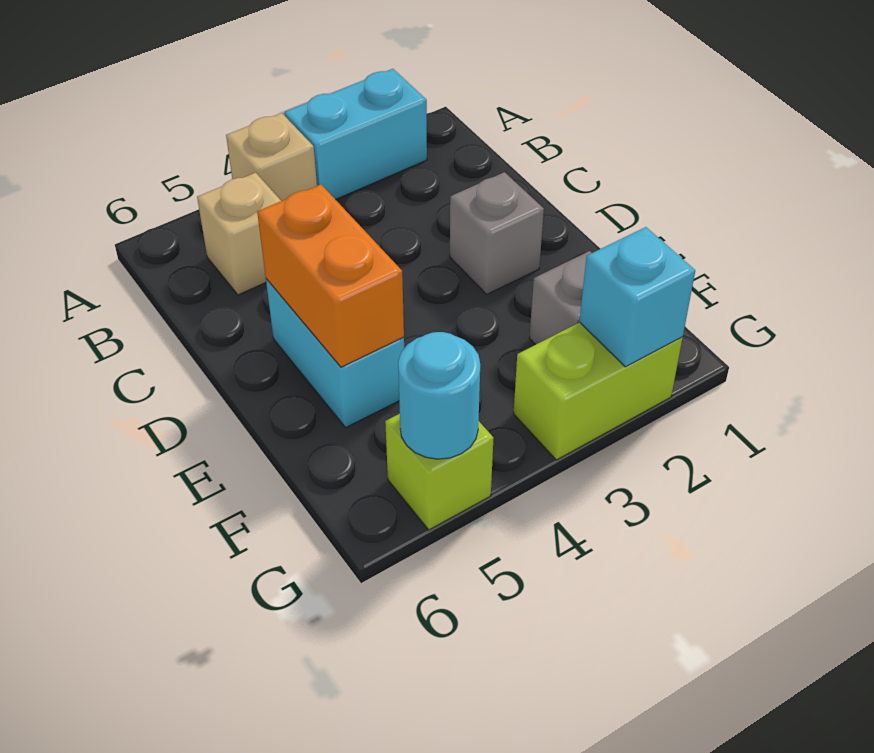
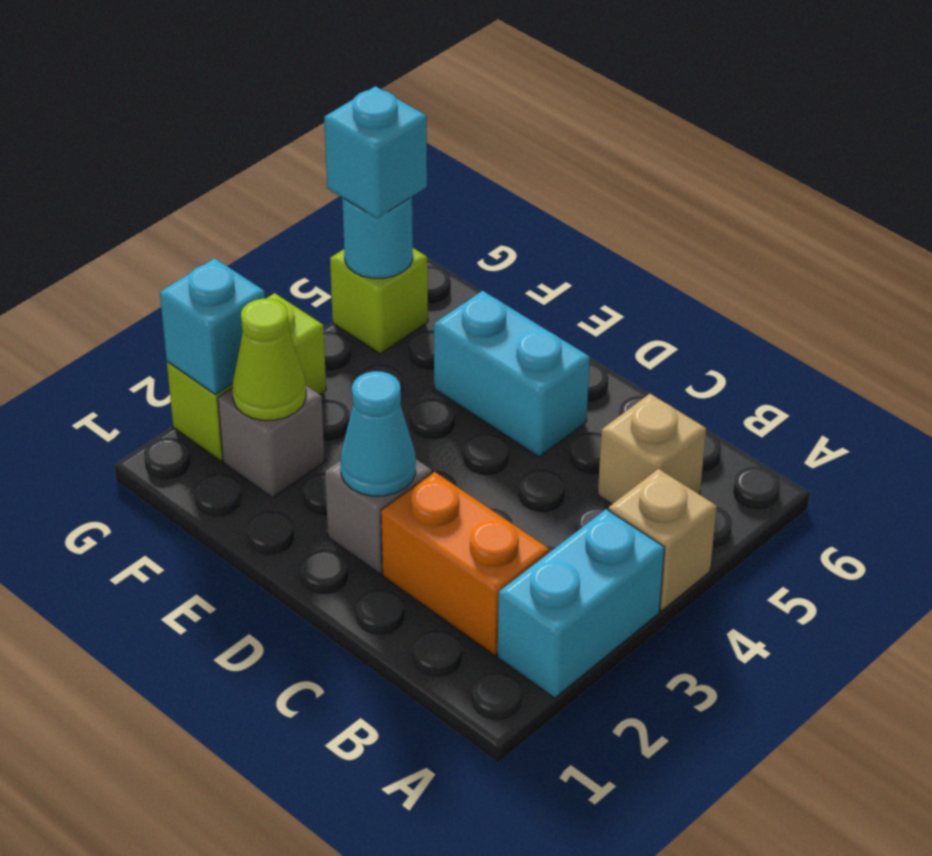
none -> cyan cone D2 level 2
orange brick D5:E5 level 2 -> orange brick B2:C2 level 1
none -> lime cone F2 level 2
none -> cyan brick G5 level 3

